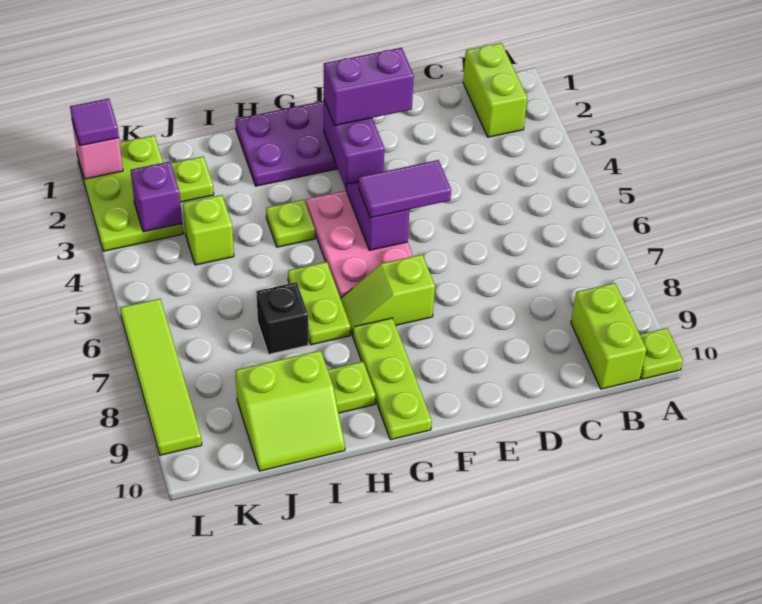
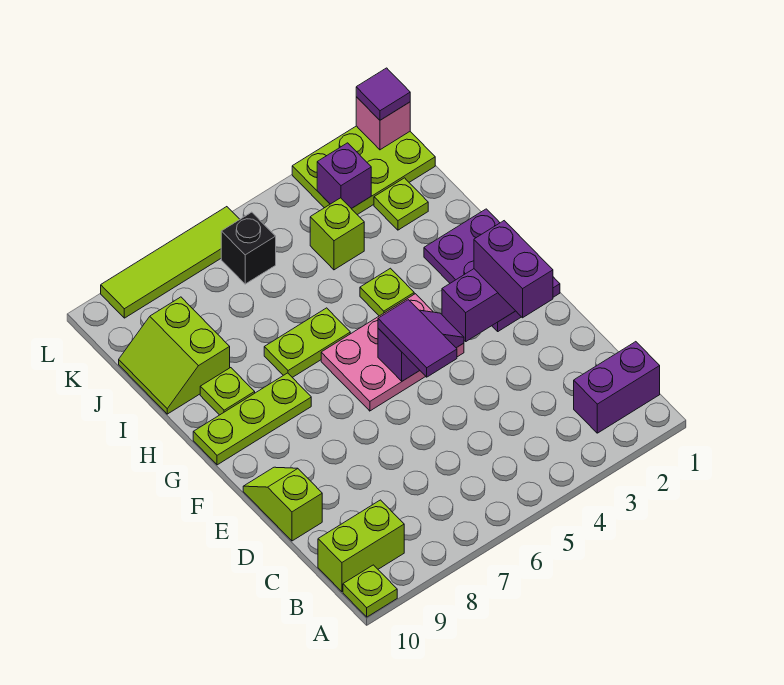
lime brick B1:B2 level 1 -> purple brick B1:B2 level 1
lime slope F7:G7 level 1 top F -> lime slope D10:E10 level 1 top D
black brick I7 level 1 -> black brick K6 level 1

